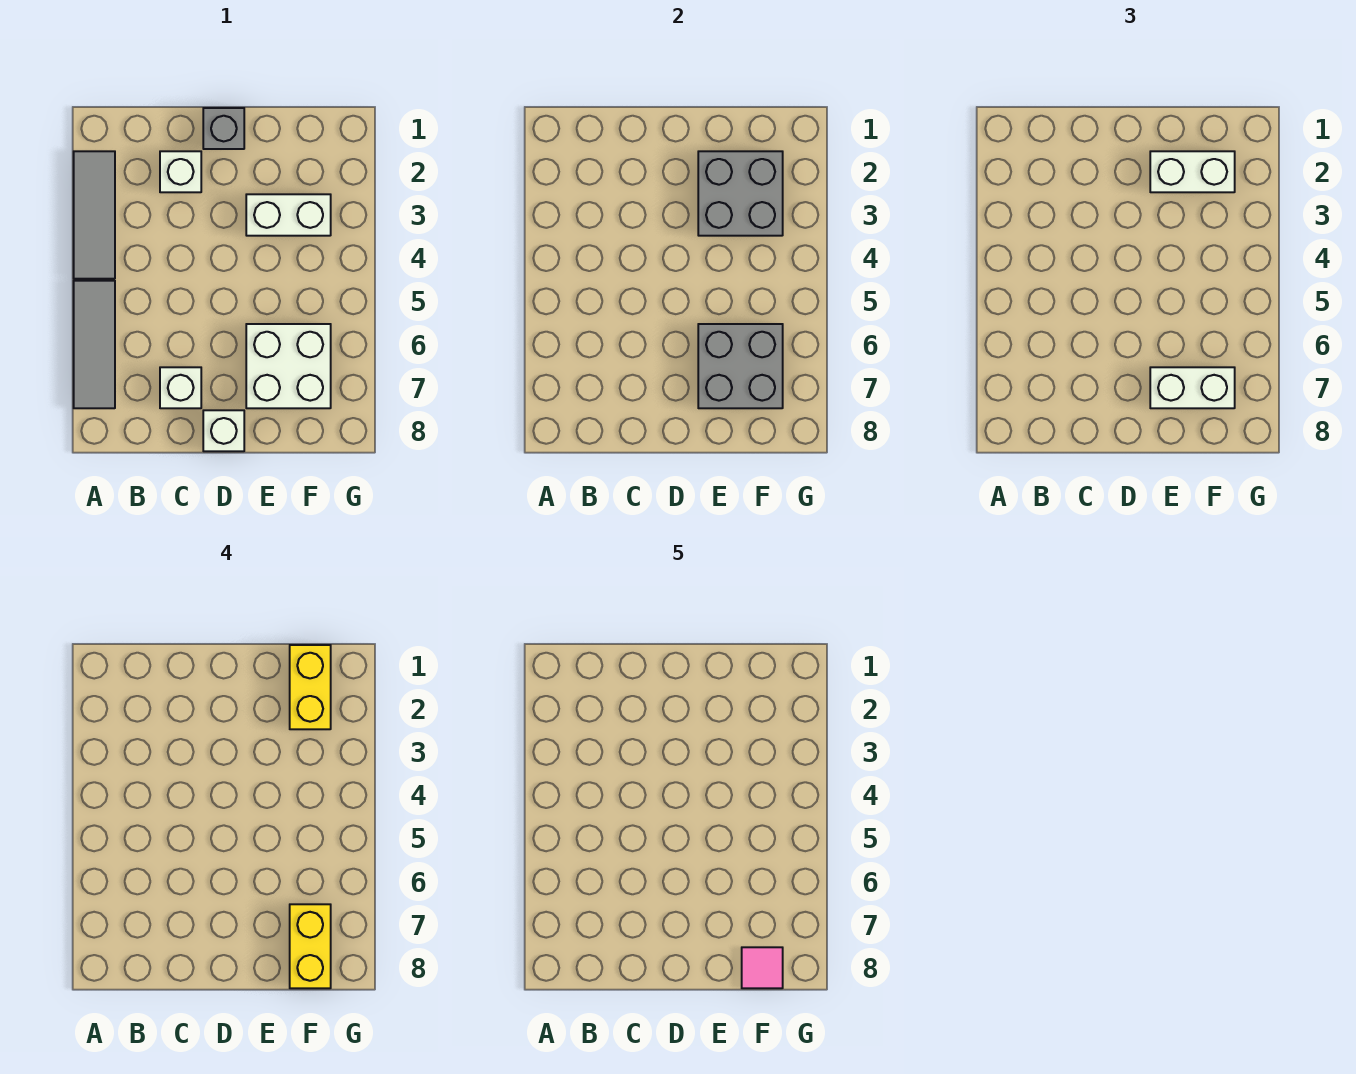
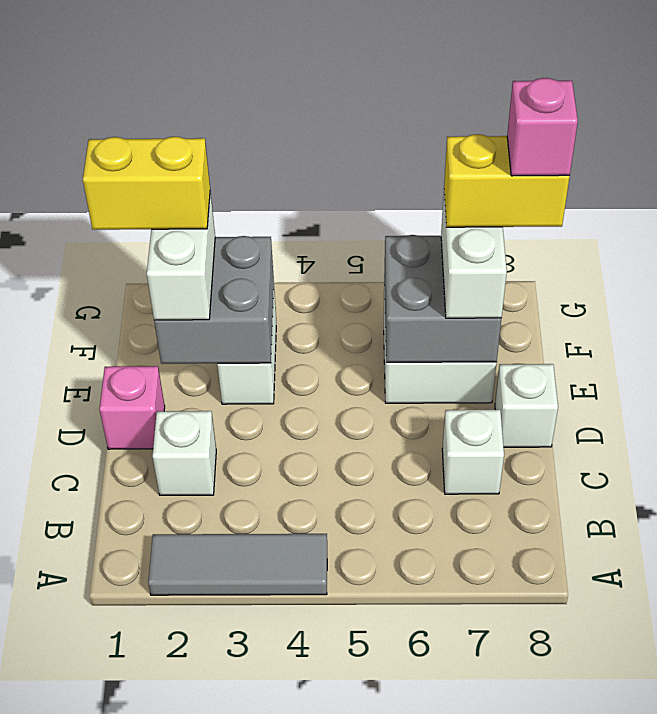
grey tile A5:A7 level 1 -> none
grey brick D1 level 1 -> pink brick D1 level 1
pink tile F8 level 5 -> pink brick F8 level 5

